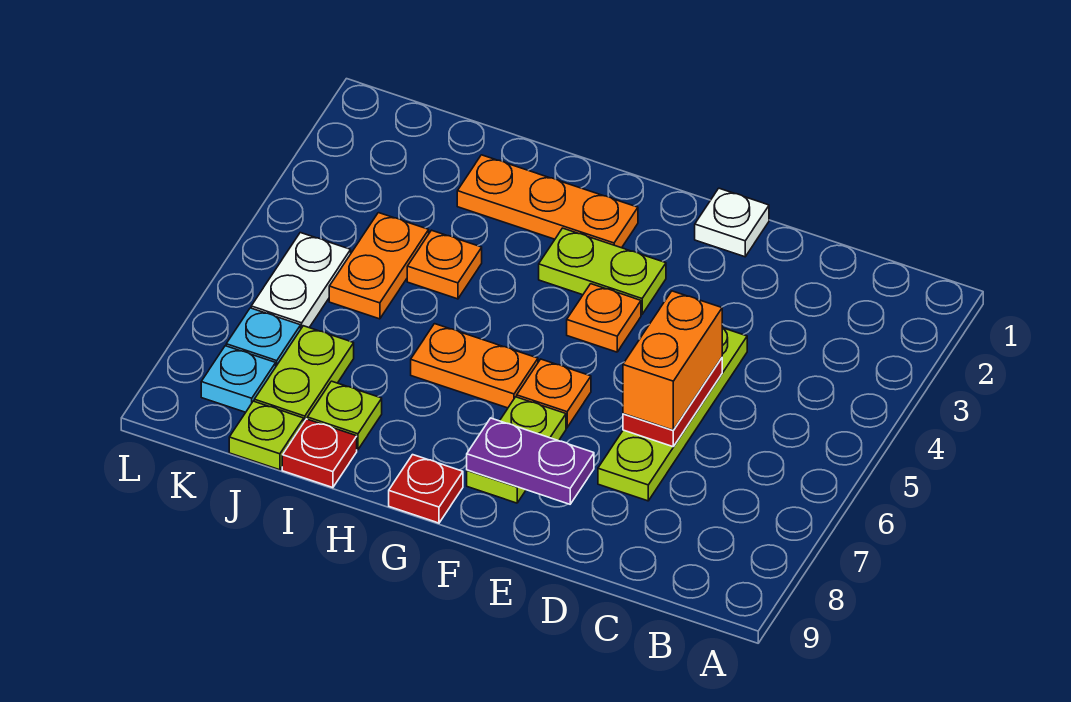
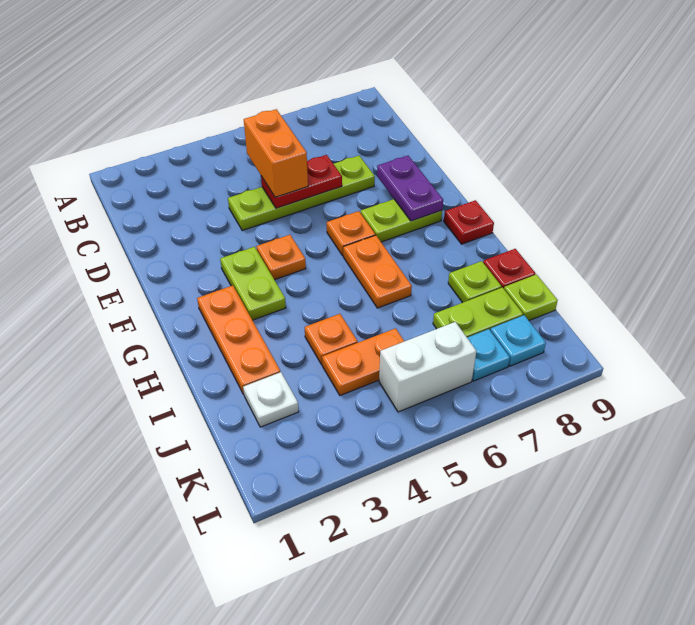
orange brick D5:D6 level 3 -> orange brick C5:D5 level 3
white plate E1 level 1 -> white plate J2 level 1
white plate K5:K6 level 1 -> white brick K5:K6 level 1

